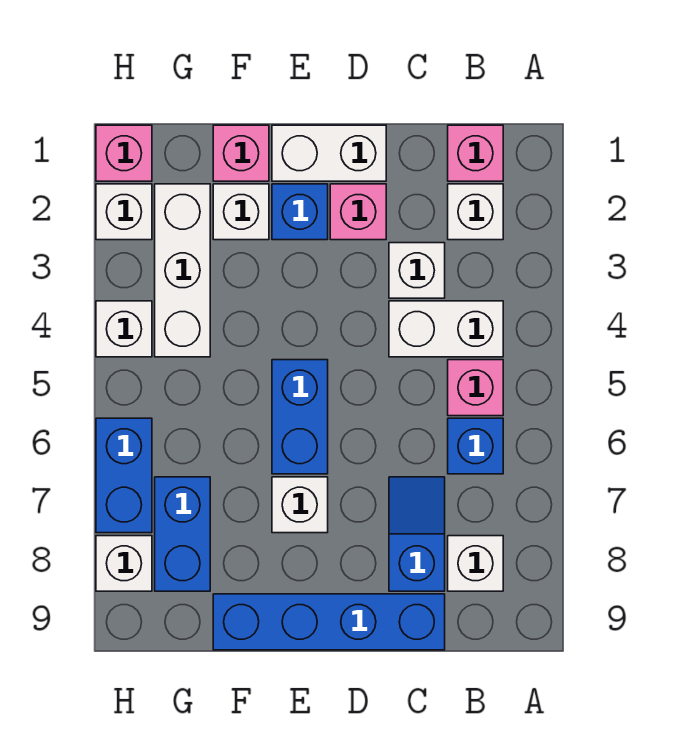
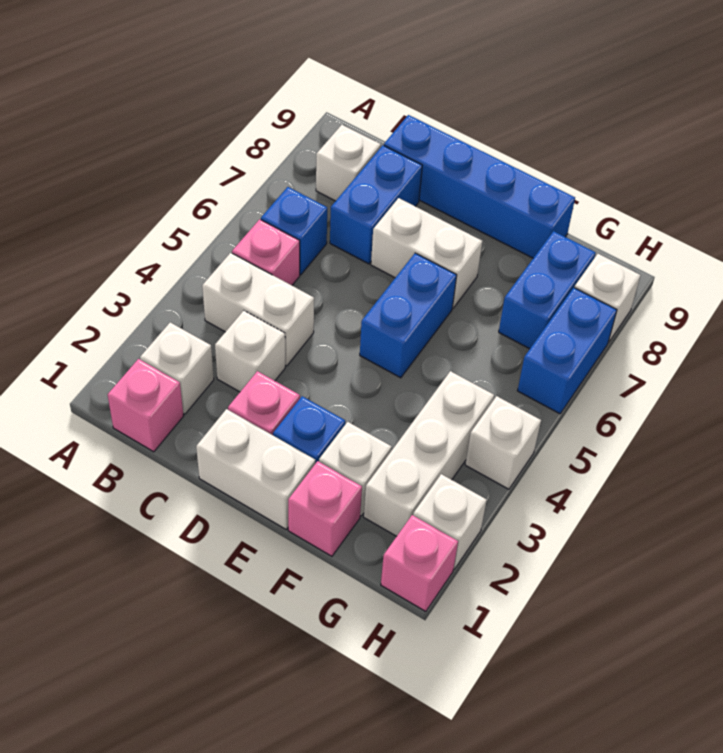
blue slope C7:C8 level 1 top 8 -> blue brick C7:C8 level 1
white brick E7 level 1 -> white brick D7:E7 level 1

